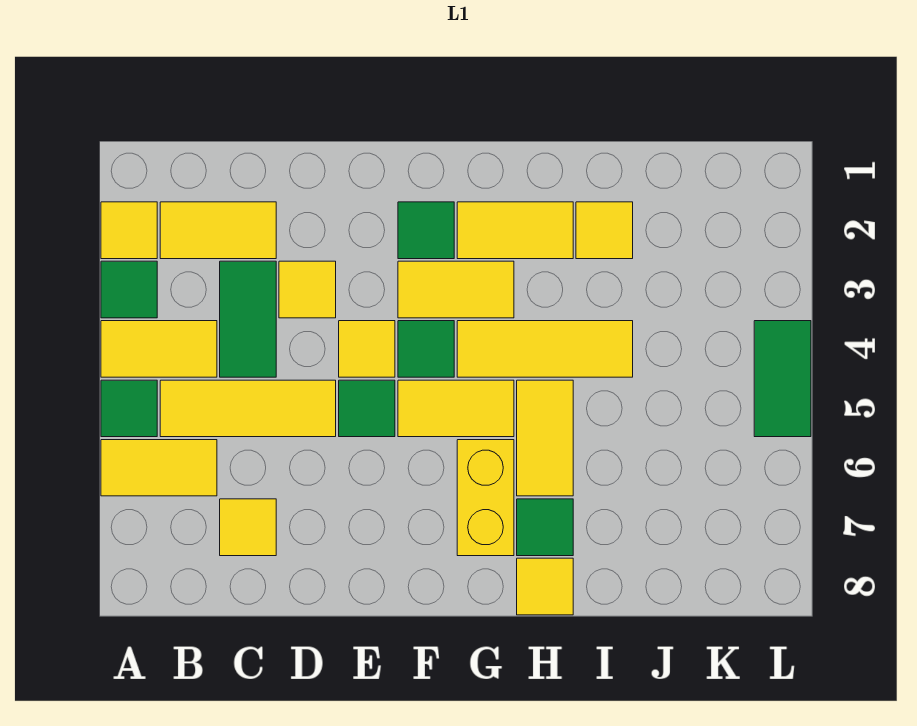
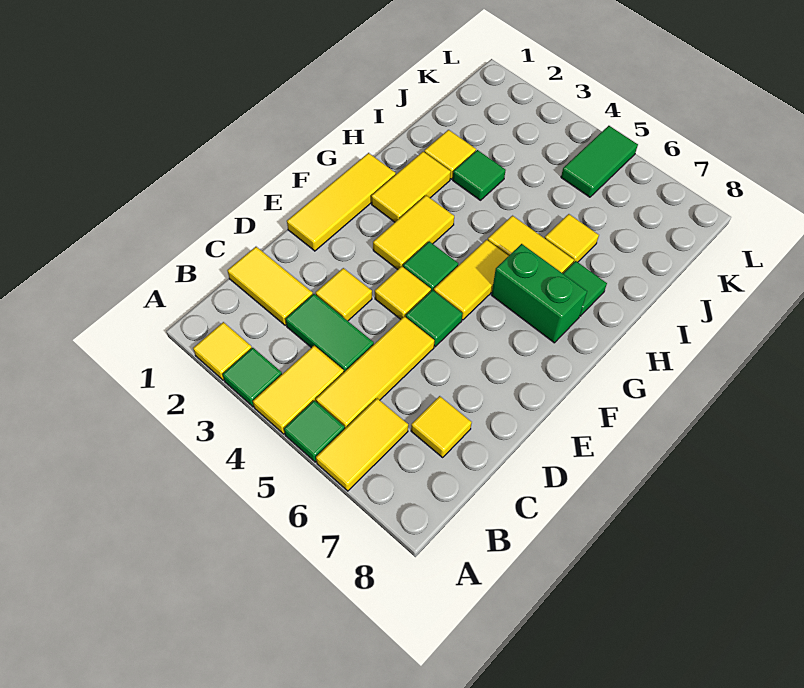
yellow tile B2:C2 level 1 -> yellow tile C1:C2 level 1
green tile F2 level 1 -> green tile I3 level 1
yellow tile G4:I4 level 1 -> yellow tile E1:G1 level 1
yellow brick G6:G7 level 1 -> green brick G6:G7 level 1
yellow tile H8 level 1 -> yellow tile I6 level 1
green tile L4:L5 level 1 -> green tile K5:L5 level 1

